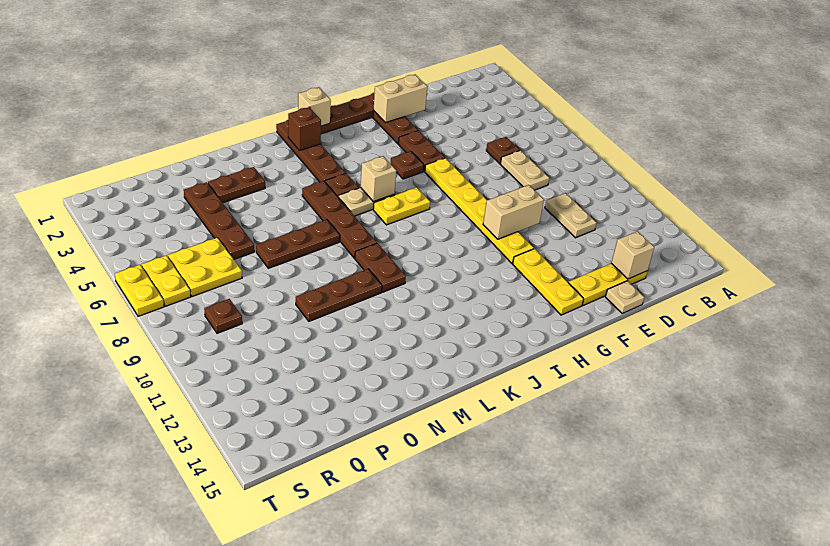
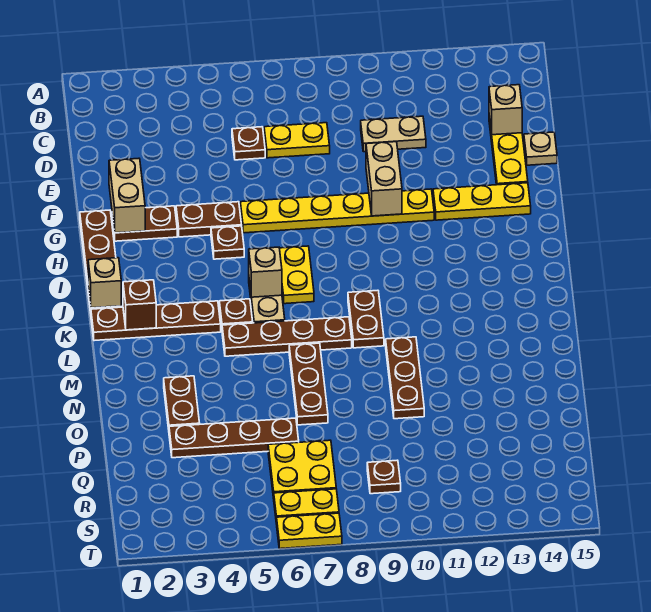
tan plate D7:D8 level 1 -> yellow plate D7:D8 level 1
brown plate L9:L10 level 1 -> brown plate K9:L9 level 1

